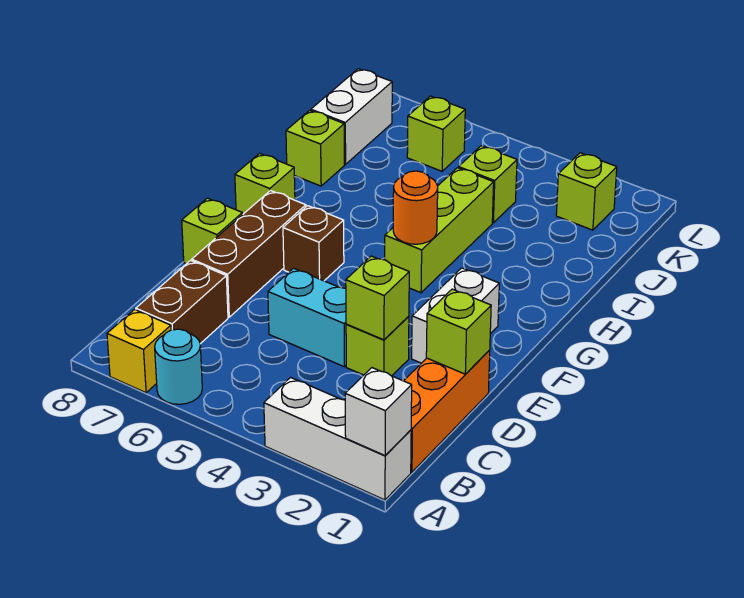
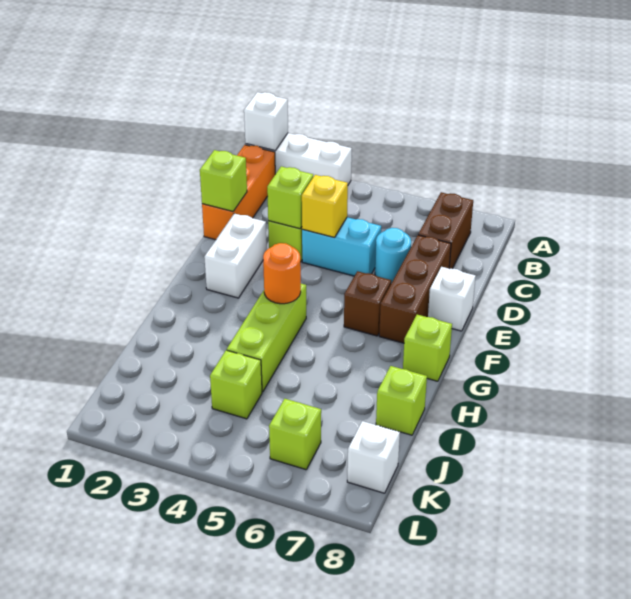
cyan round brick A6 level 1 -> cyan round brick D6 level 1
yellow brick A7 level 1 -> yellow brick D4 level 2
lime brick E8 level 1 -> white brick E8 level 1
white brick J8:K8 level 1 -> white brick K8 level 1
lime brick K2 level 1 -> none

